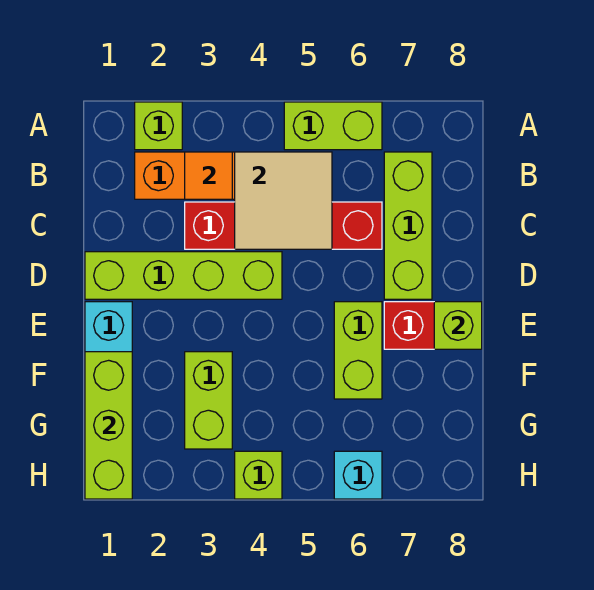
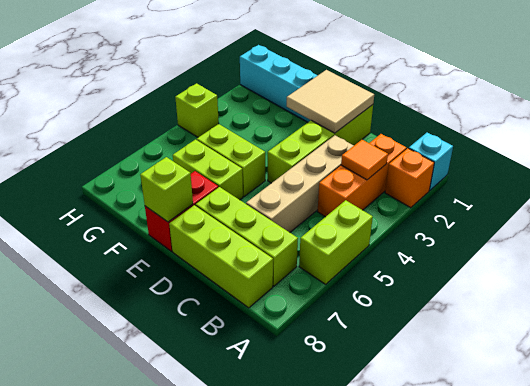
lime brick A2 level 1 -> orange brick A2 level 1
tan tile B4:C5 level 2 -> tan tile D1:E2 level 2
red brick C3:C6 level 1 -> tan brick C3:C6 level 1
lime brick F1:H1 level 2 -> lime brick B8:D8 level 1
lime brick F3:G3 level 1 -> lime brick E5:F5 level 1
cyan brick H6 level 1 -> cyan brick A1 level 1

